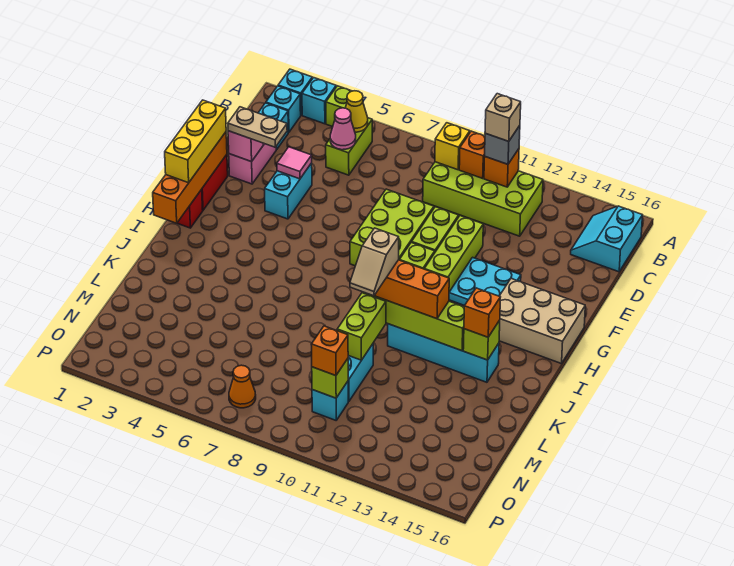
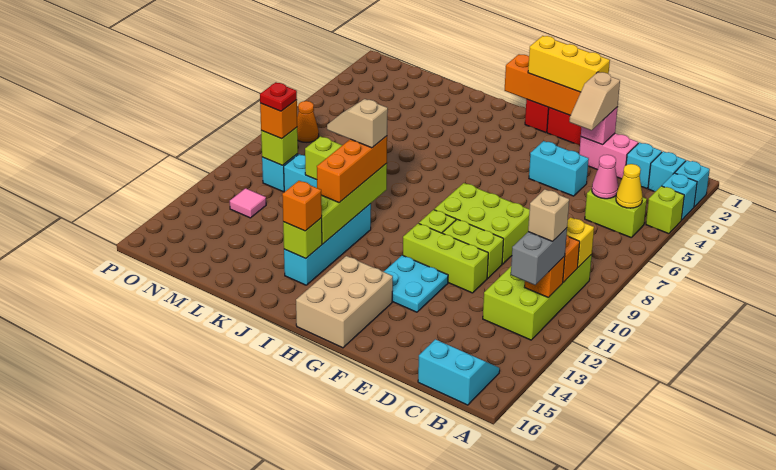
grey brick B11 level 3 -> grey brick B11:B12 level 3
tan plate E2:E3 level 3 -> tan slope E2:E3 level 3 top 2
pink tile E4 level 2 -> pink tile N12 level 1
none -> red plate N10 level 4

